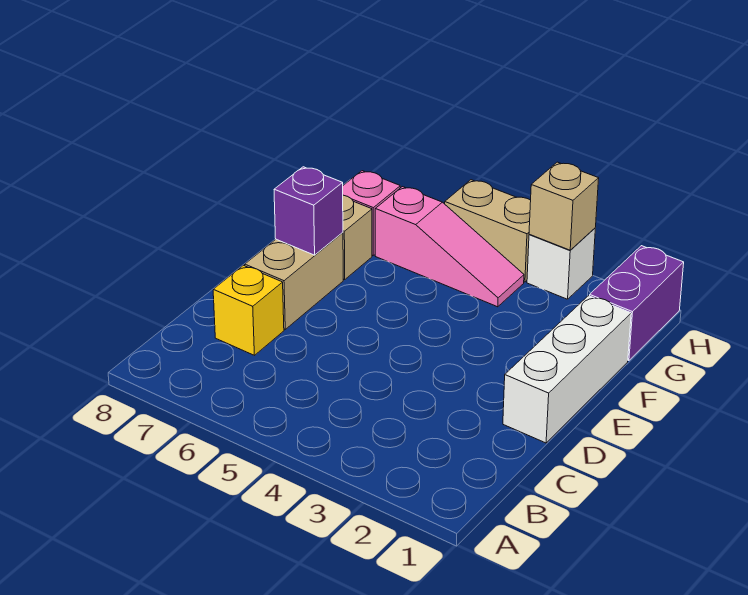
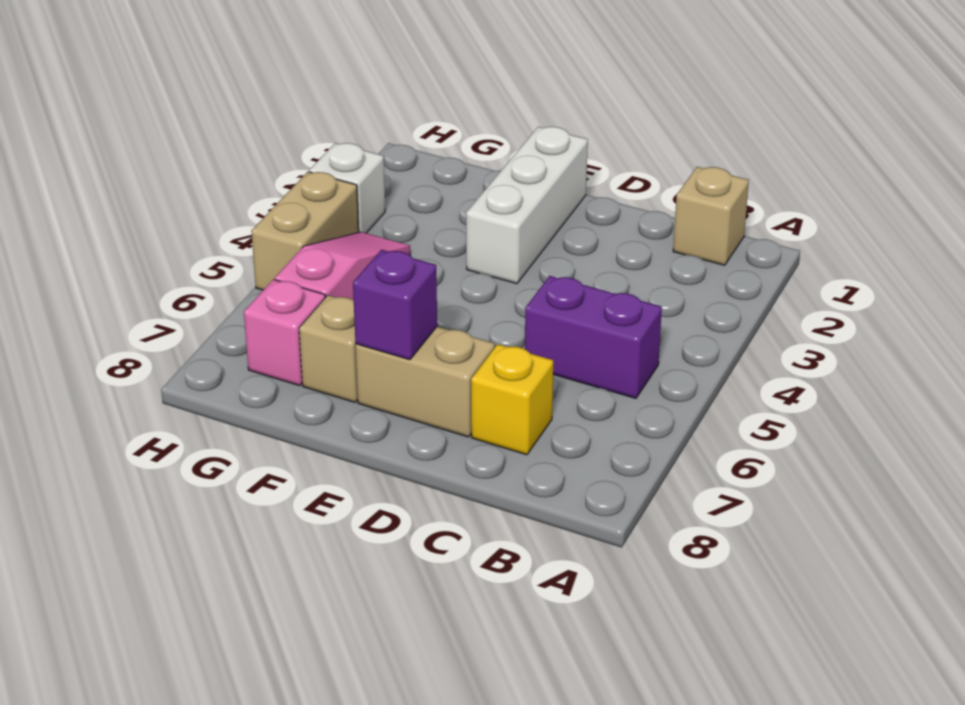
white brick D1:F1 level 1 -> white brick E1:E3 level 1
purple brick G1:H1 level 1 -> purple brick B5:C5 level 1
tan brick H3 level 2 -> tan brick B1 level 1

